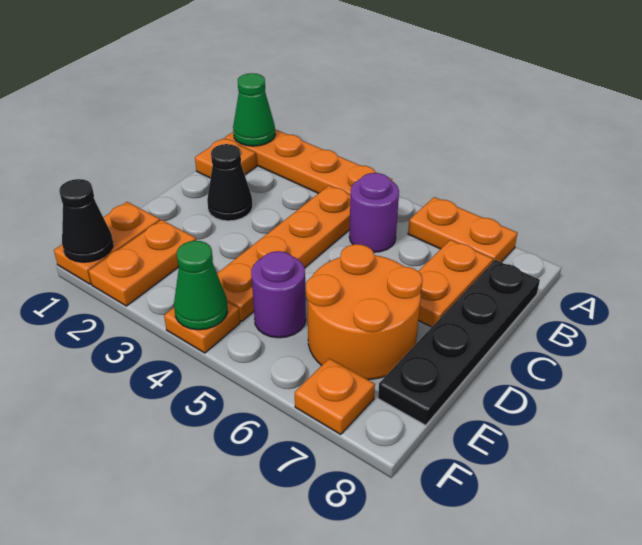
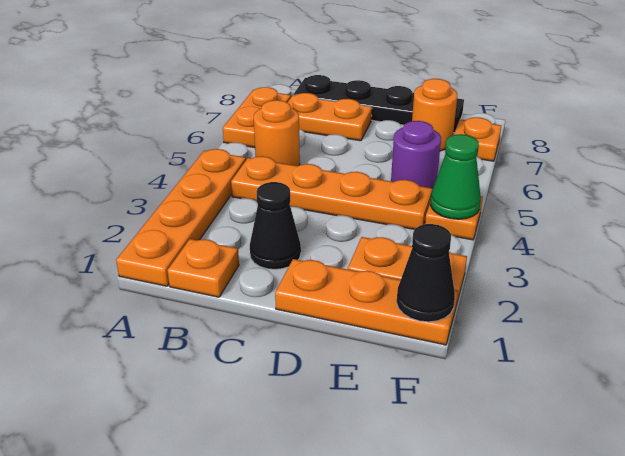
green cone A1 level 2 -> none
purple round brick B5 level 1 -> orange round brick B5 level 1
orange round brick D6:E7 level 1 -> orange round brick E7 level 1
orange plate E1:F1 level 1 -> orange plate D1:F1 level 1

